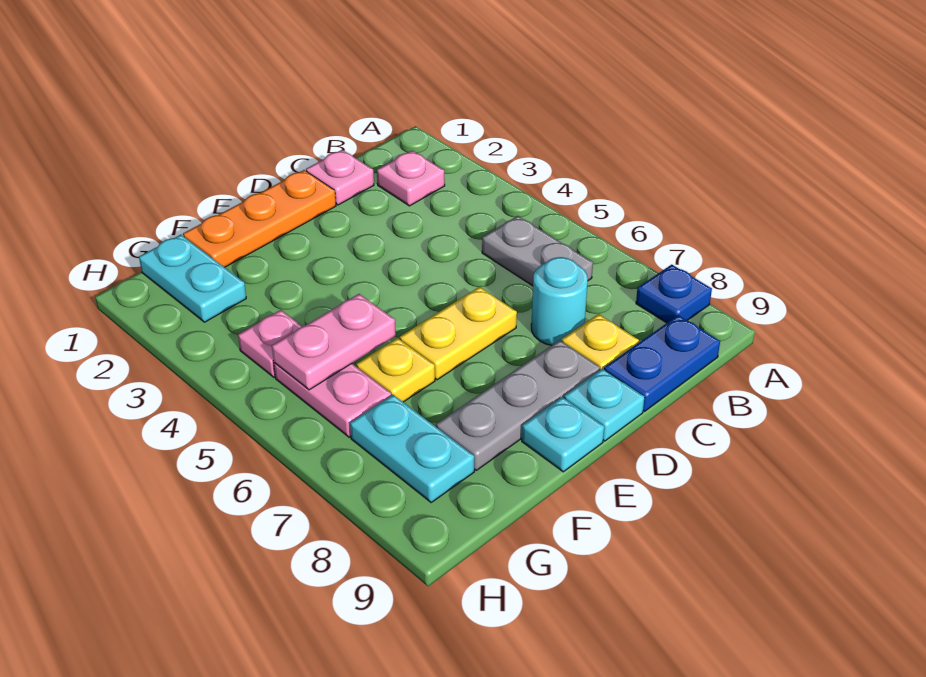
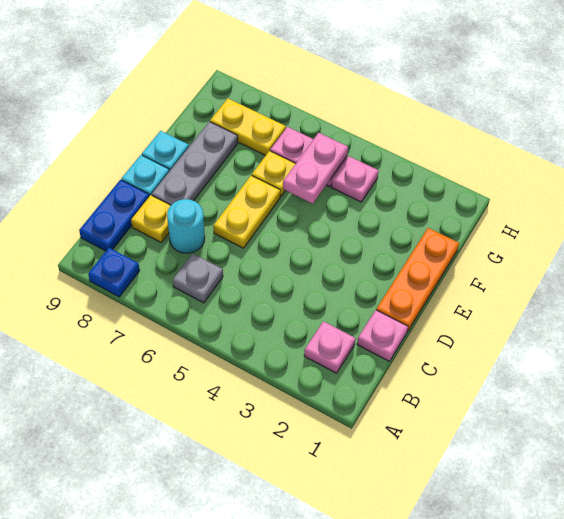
grey plate B5:B6 level 1 -> grey plate B6 level 1
cyan plate G1:G2 level 1 -> none
cyan plate G7:G8 level 1 -> yellow plate G7:G8 level 1

